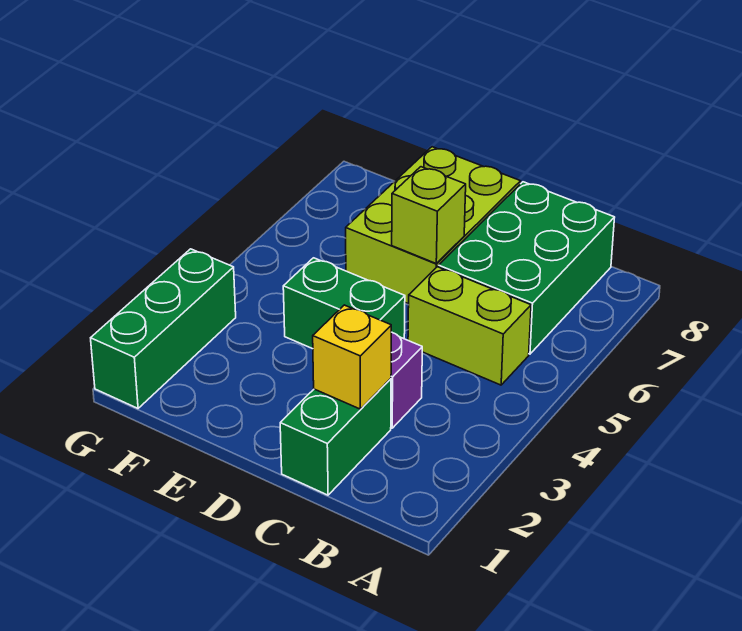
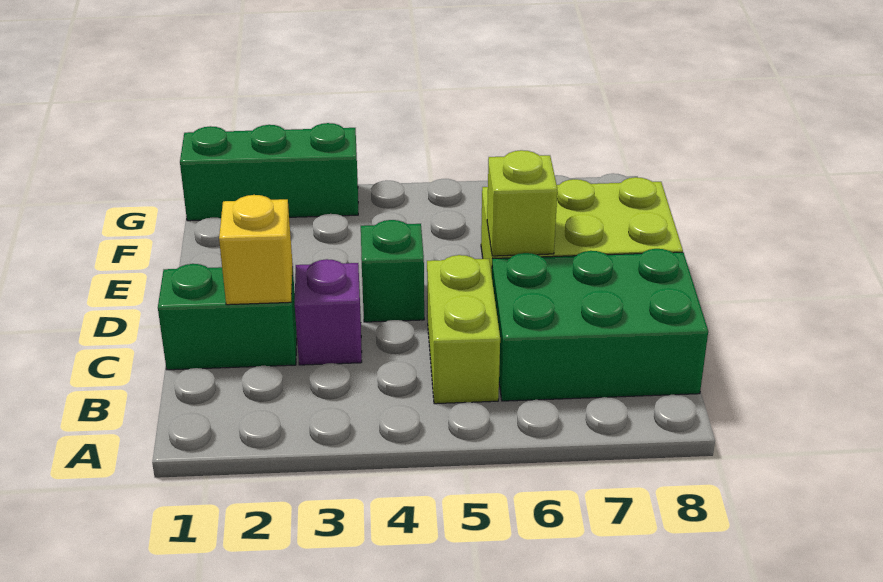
green brick D4:E4 level 1 -> green brick D4 level 1

